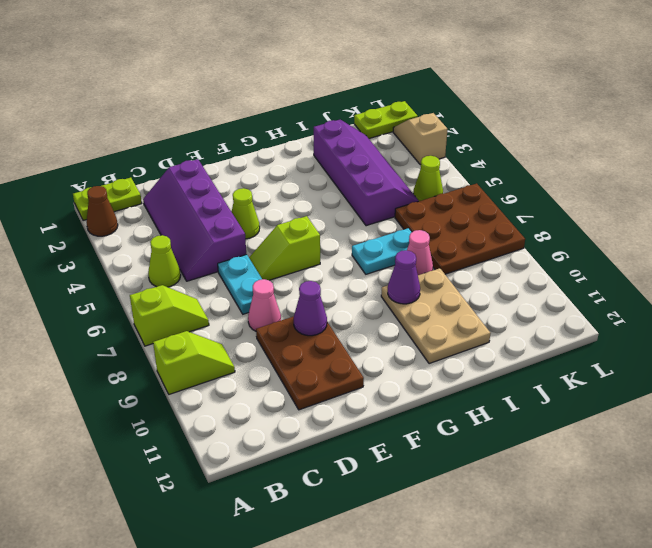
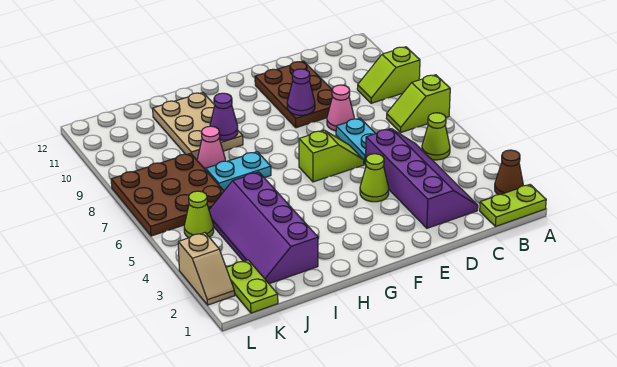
lime plate K1:L1 level 1 -> lime plate K1:K2 level 1

